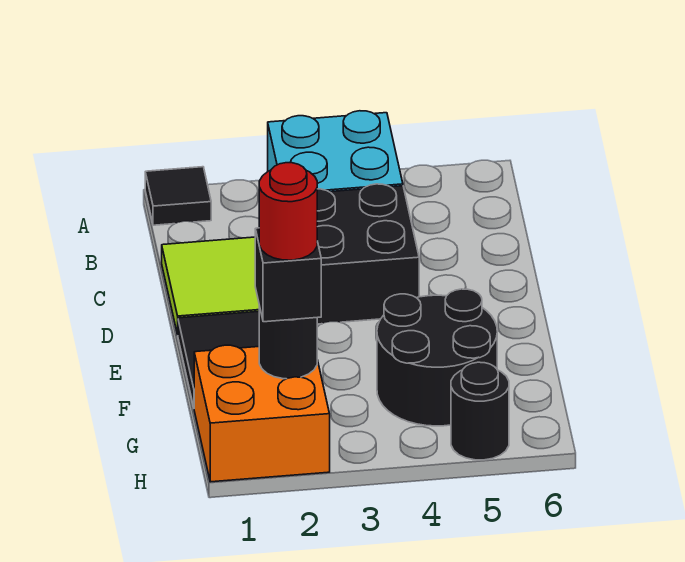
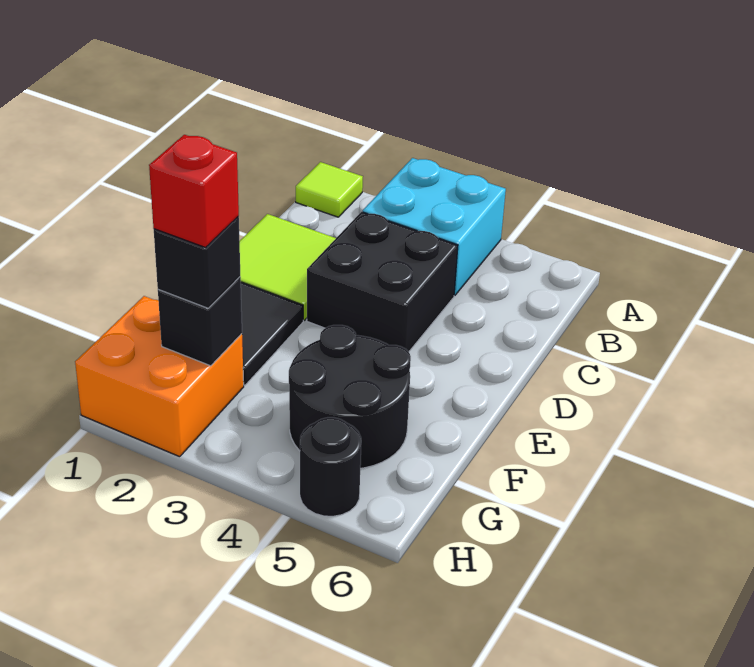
black tile A1 level 1 -> lime tile A1 level 1
black round brick G2 level 2 -> black brick G2 level 2
red round brick G2 level 4 -> red brick G2 level 4

